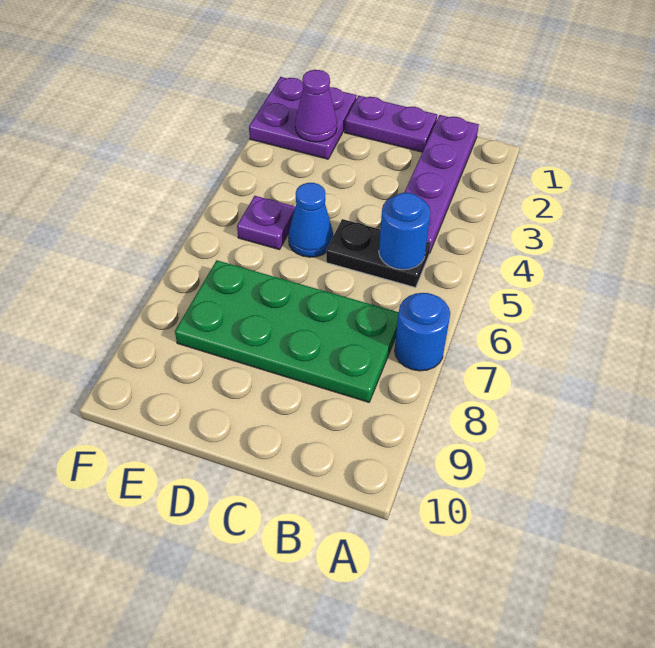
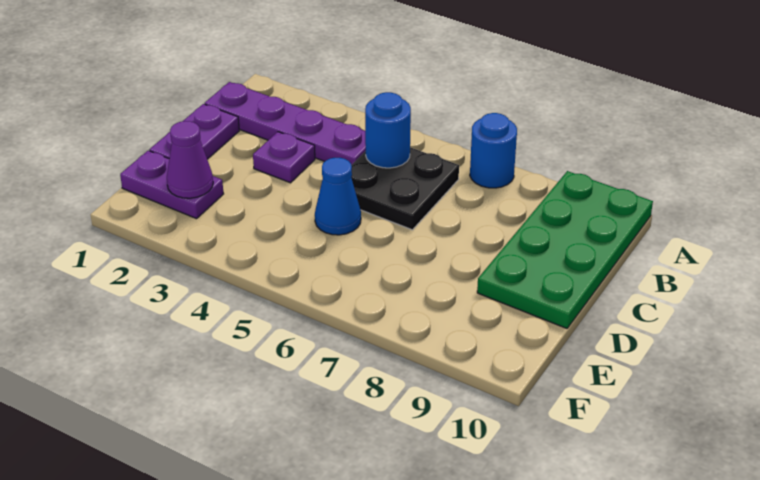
black plate B5:C5 level 1 -> black plate B5:C6 level 1
green plate B7:E8 level 1 -> green plate A9:D10 level 1
purple plate E1:F2 level 1 -> purple plate E1:E2 level 1
purple plate E5 level 1 -> purple plate C3 level 1

